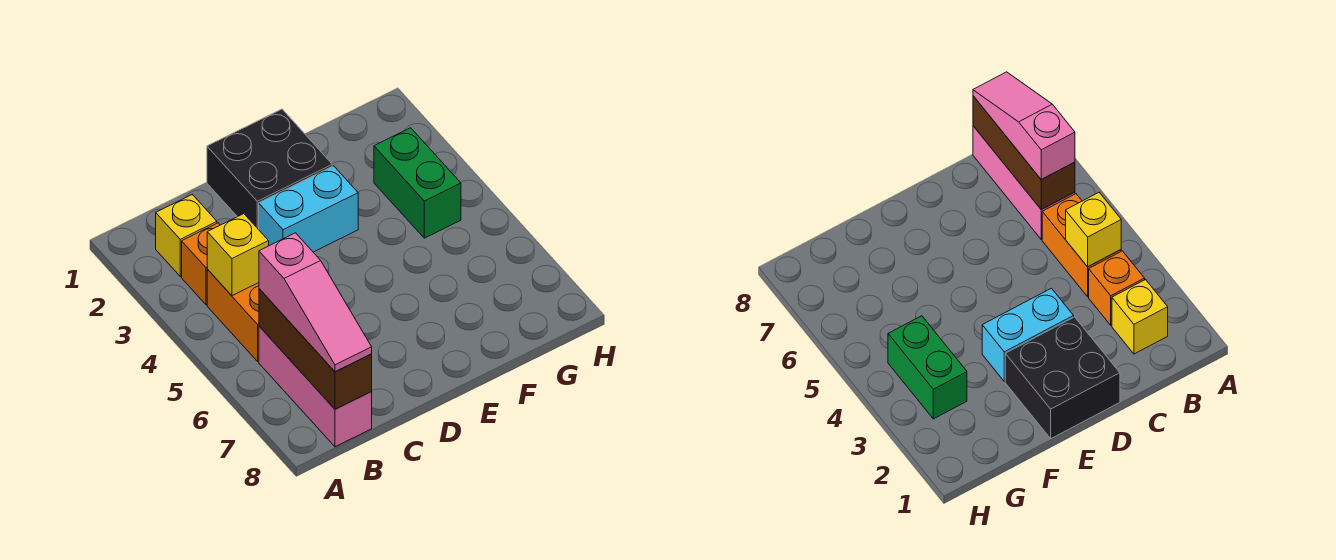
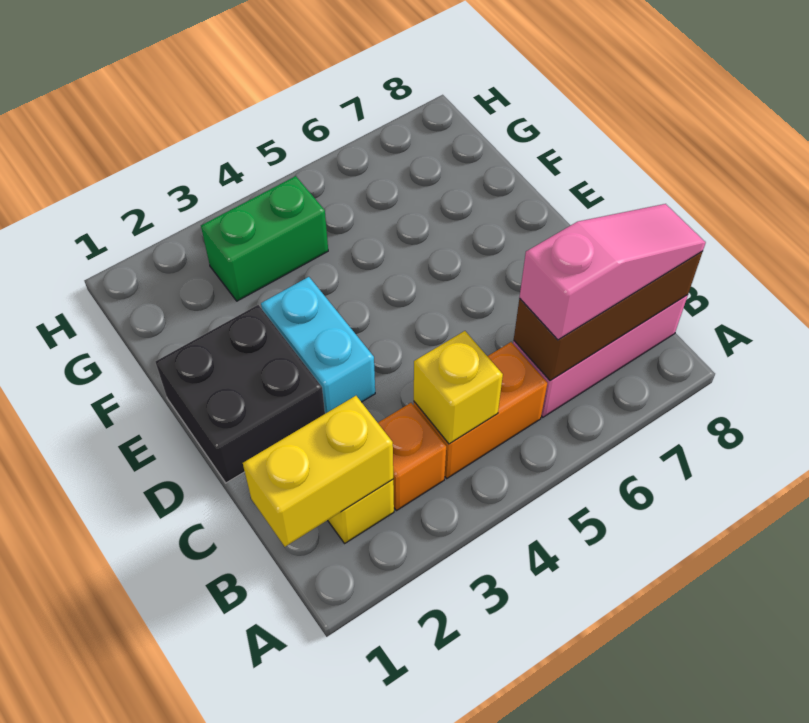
none -> yellow brick B1:B2 level 2

